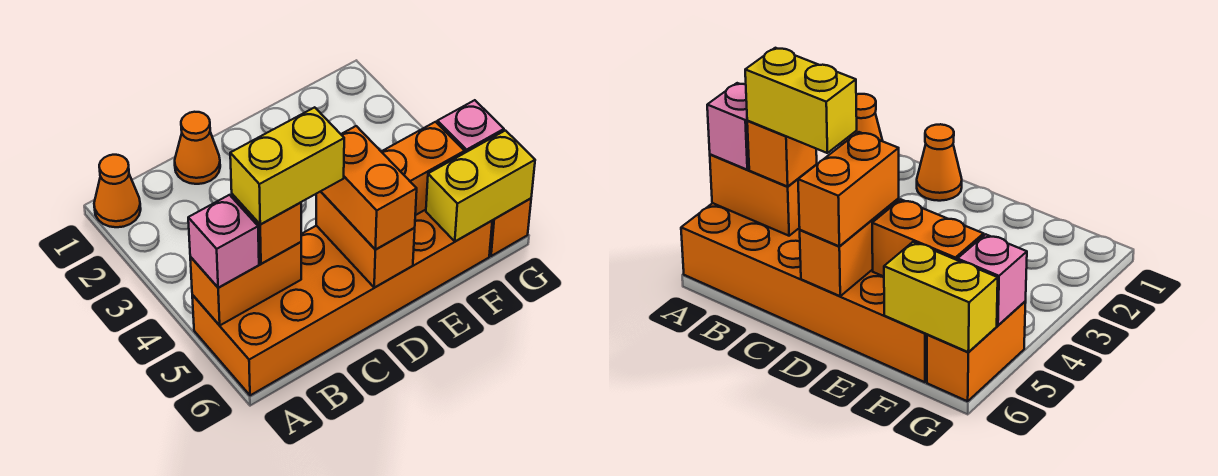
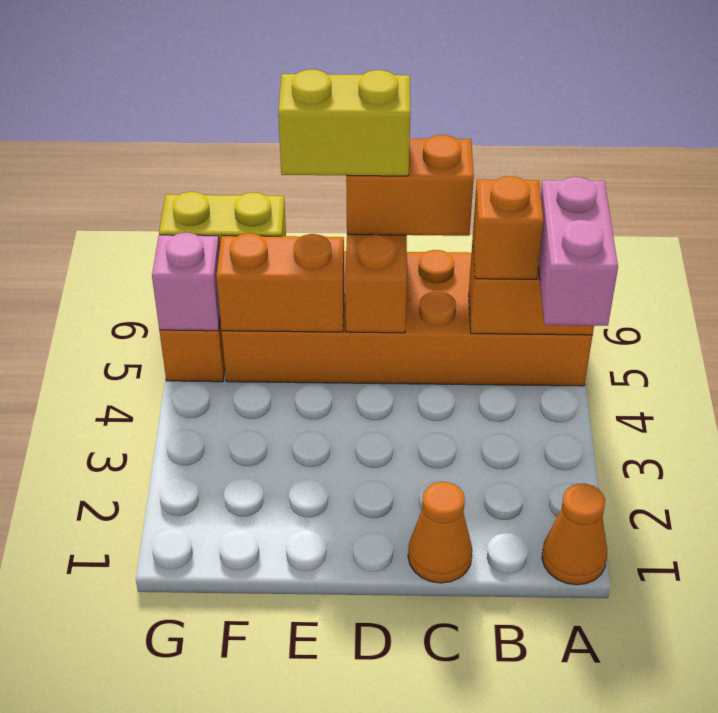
pink brick A5 level 3 -> pink brick A4:A5 level 3
yellow brick B5:C5 level 4 -> yellow brick D6:E6 level 4
orange brick D5:D6 level 3 -> orange brick C6:D6 level 3

